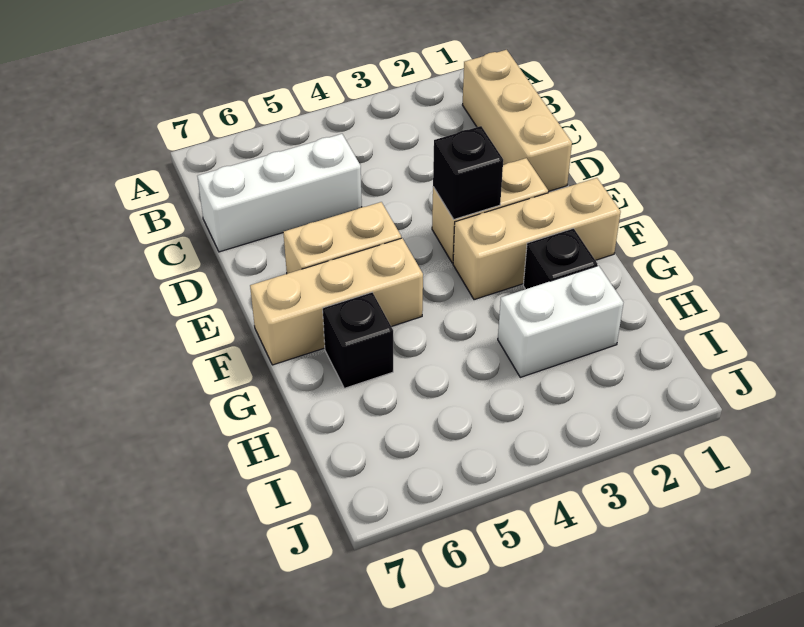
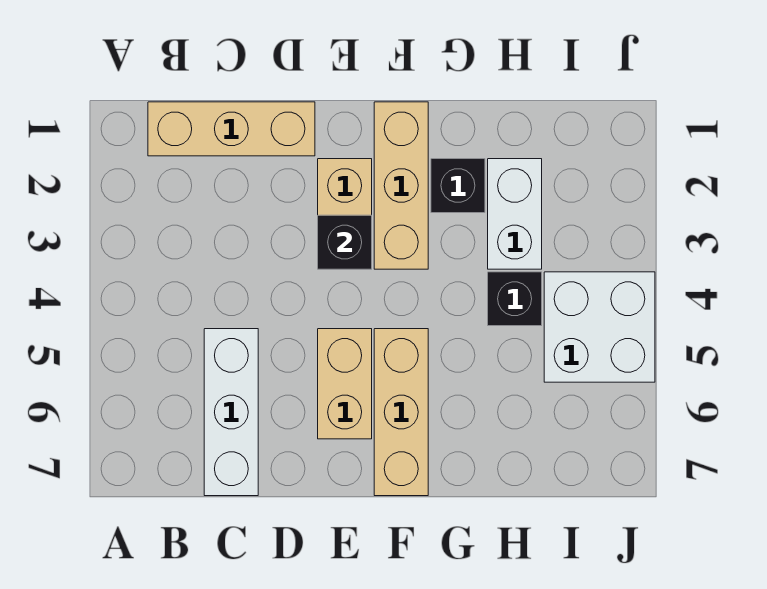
black brick G6 level 1 -> black brick H4 level 1
none -> white brick I4:J5 level 1

